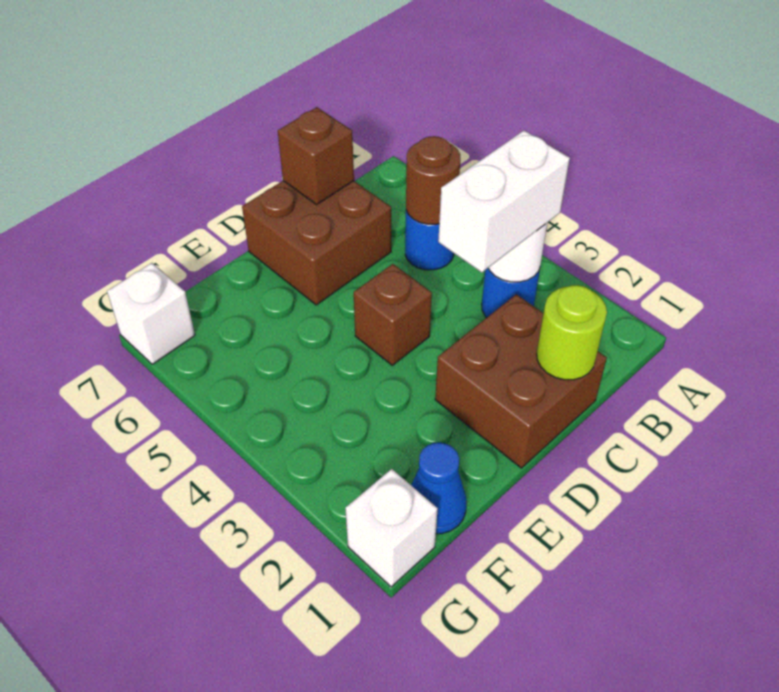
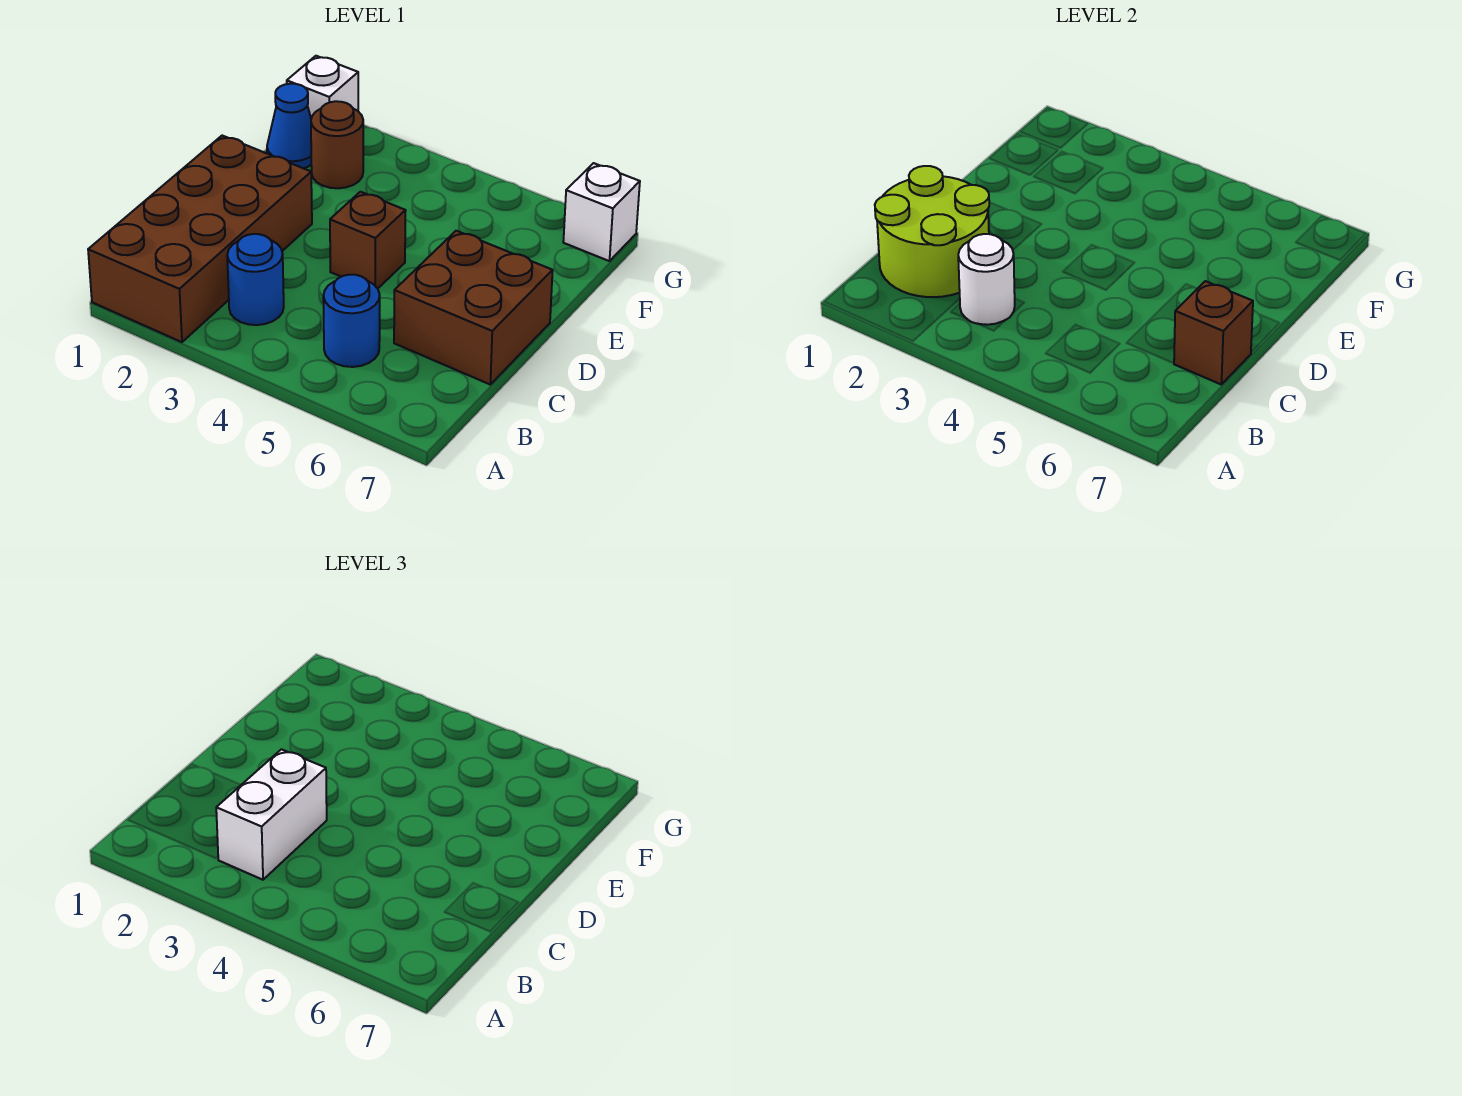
brown round brick B5 level 2 -> brown round brick F2 level 1
brown brick C1:D2 level 1 -> brown brick A1:D2 level 1
lime round brick C1 level 2 -> lime round brick B1:C2 level 2

